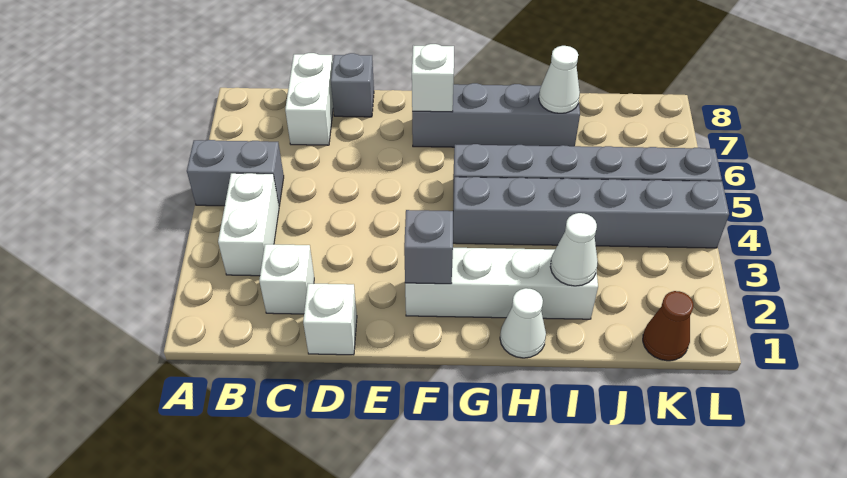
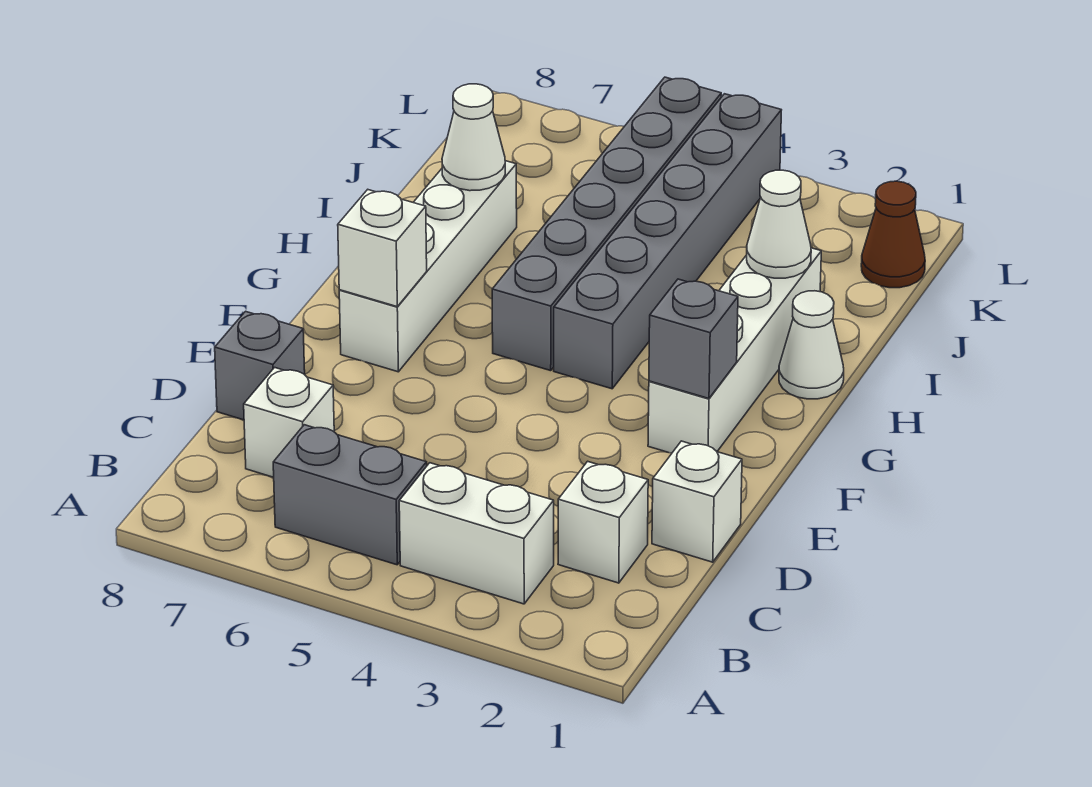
grey brick A5:B5 level 1 -> grey brick B5:B6 level 1
white brick C7:C8 level 1 -> white brick C7 level 1
grey brick F7:I7 level 1 -> white brick F7:I7 level 1

